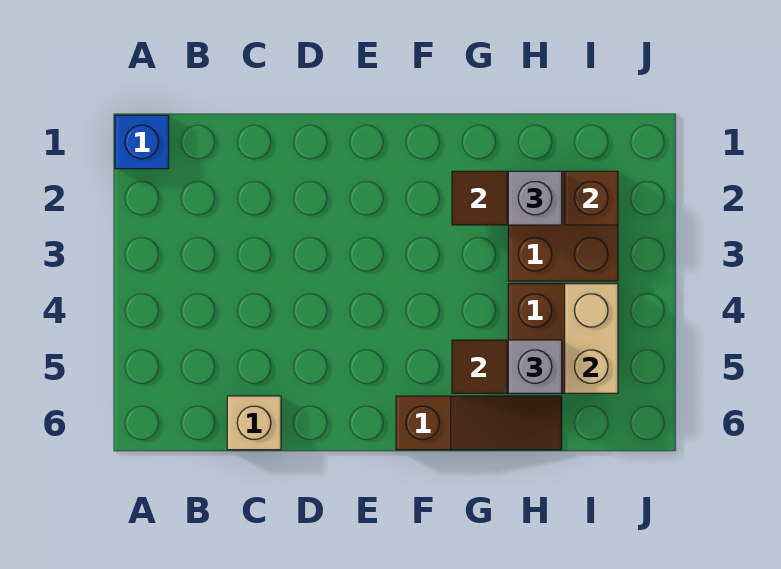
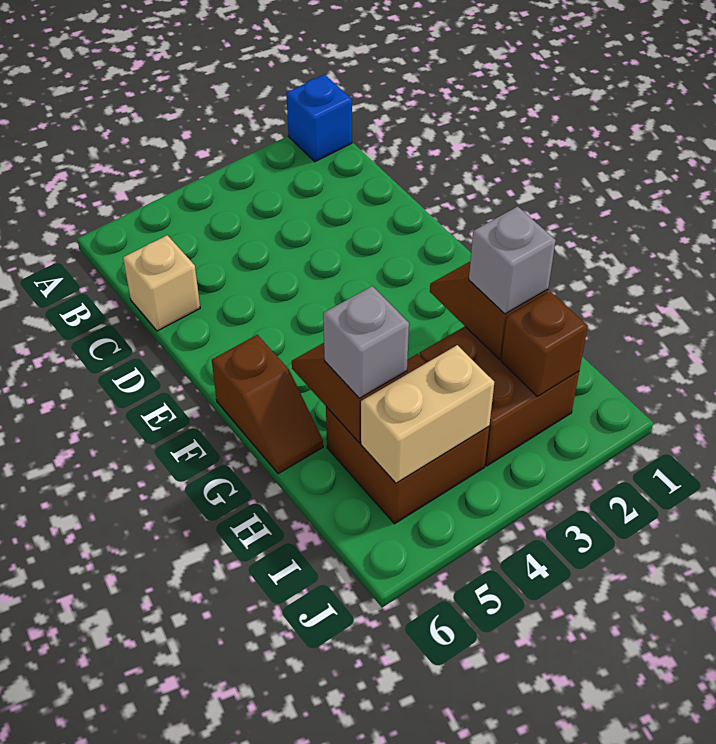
brown slope F6:H6 level 1 top F -> brown slope F6:G6 level 1 top F

